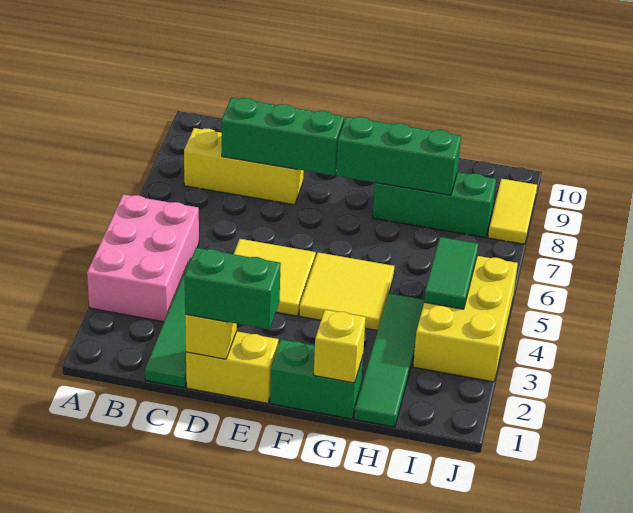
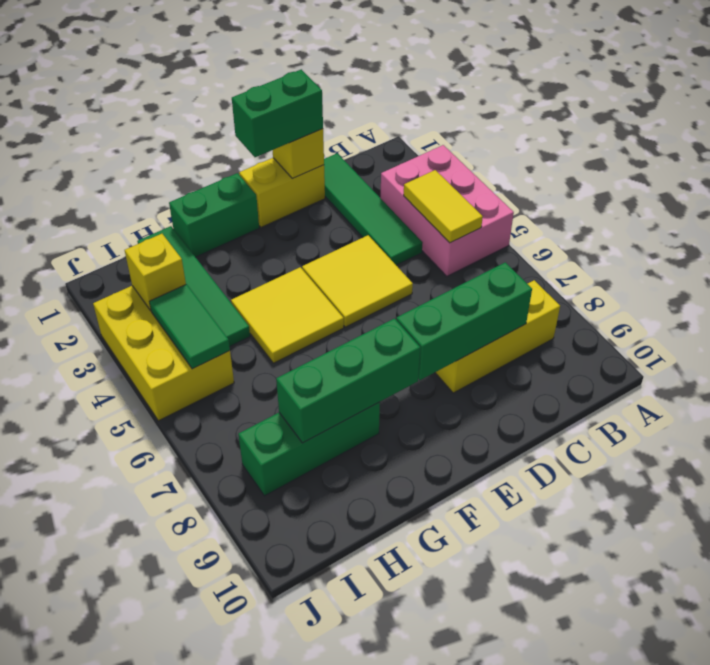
yellow brick G1 level 2 -> yellow brick I3 level 2
yellow tile J8:J9 level 1 -> yellow tile B4:B5 level 2

